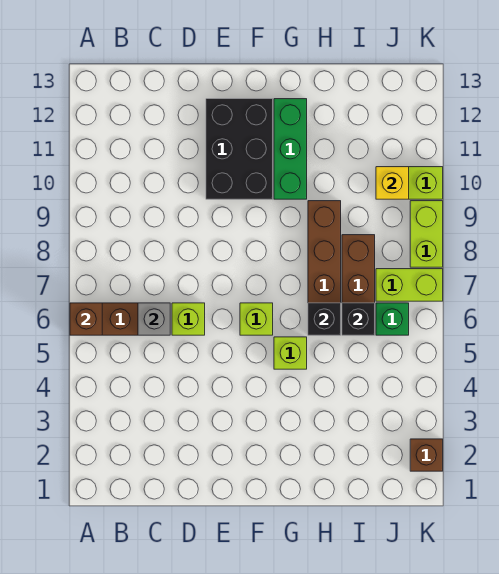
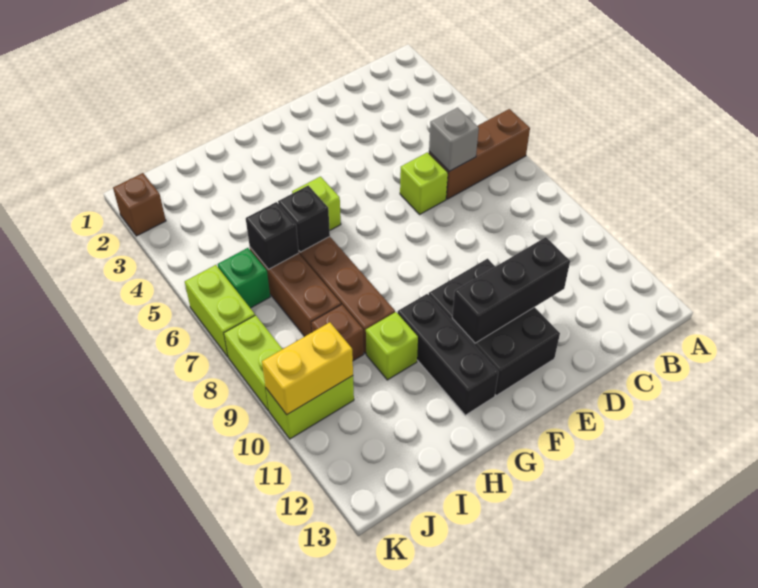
brown brick A6 level 2 -> brown brick I9 level 1
none -> black brick D11:F11 level 2
lime brick F6 level 1 -> lime brick H10 level 1
green brick G10:G12 level 1 -> black brick G10:G12 level 1
lime brick J7:K7 level 1 -> lime brick K6:K7 level 1
yellow brick J10 level 2 -> yellow brick J10:K10 level 2

